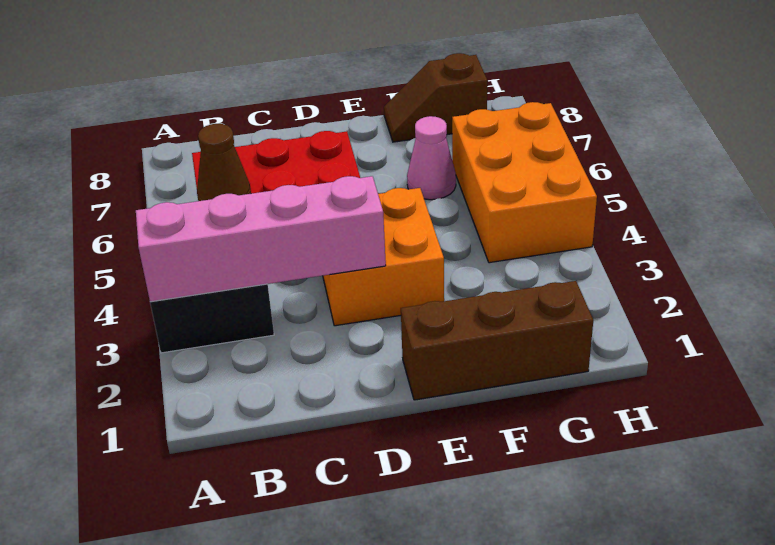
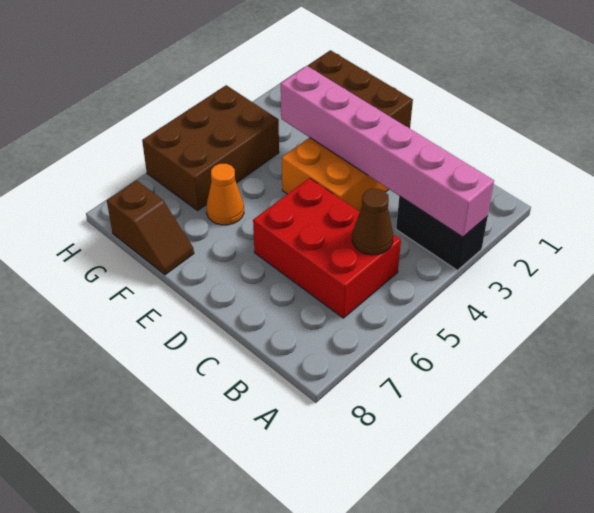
pink brick A3:D3 level 2 -> pink brick A3:F3 level 2
pink cone F6 level 1 -> orange cone F6 level 1
orange brick G4:H6 level 1 -> brown brick G4:H6 level 1

